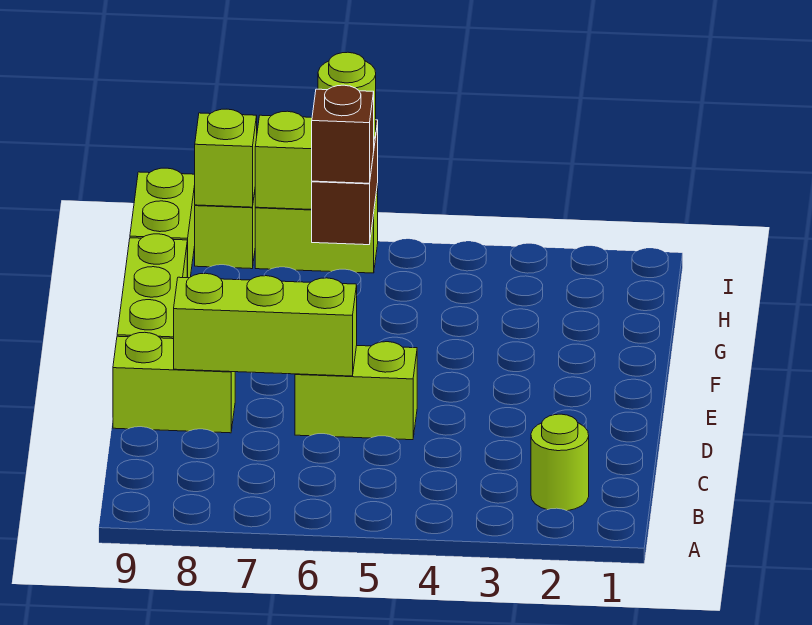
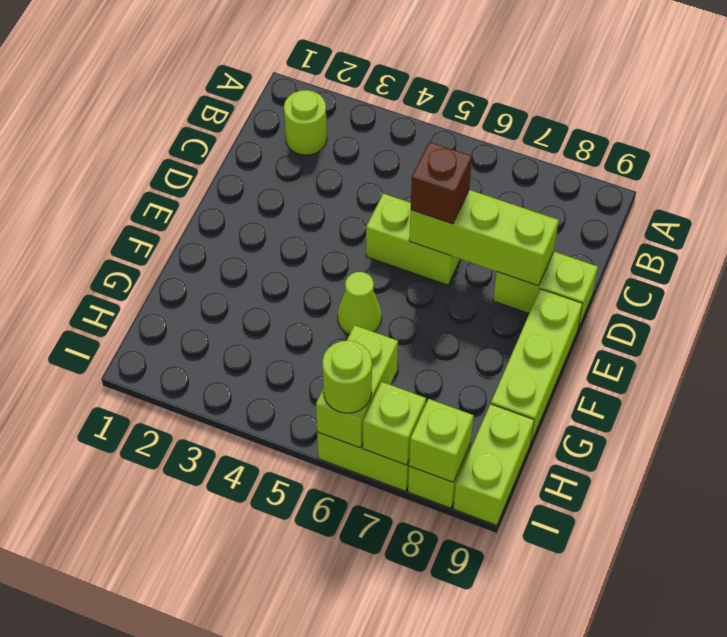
none -> lime cone F5 level 1
brown brick H6:I6 level 2 -> lime brick H6:I6 level 2
brown brick H6 level 3 -> brown brick D6 level 3

